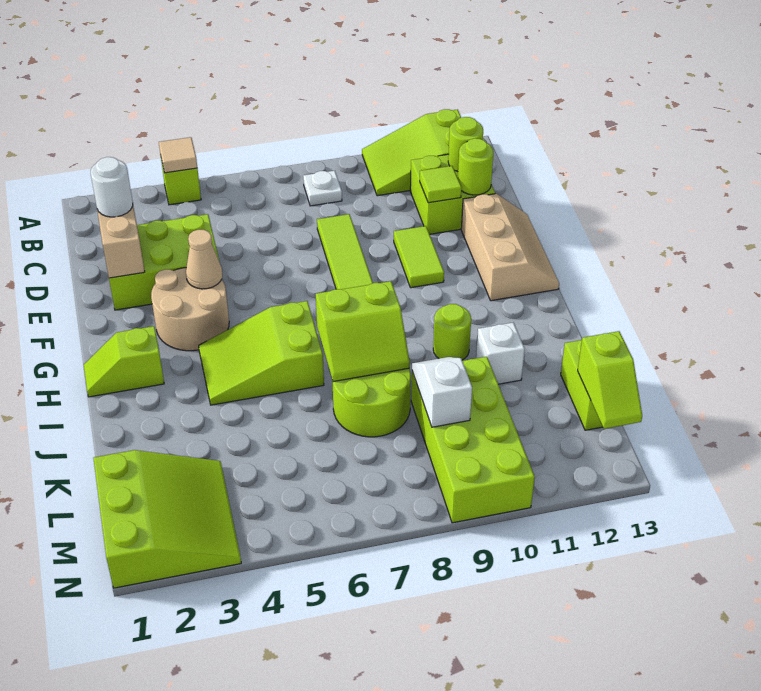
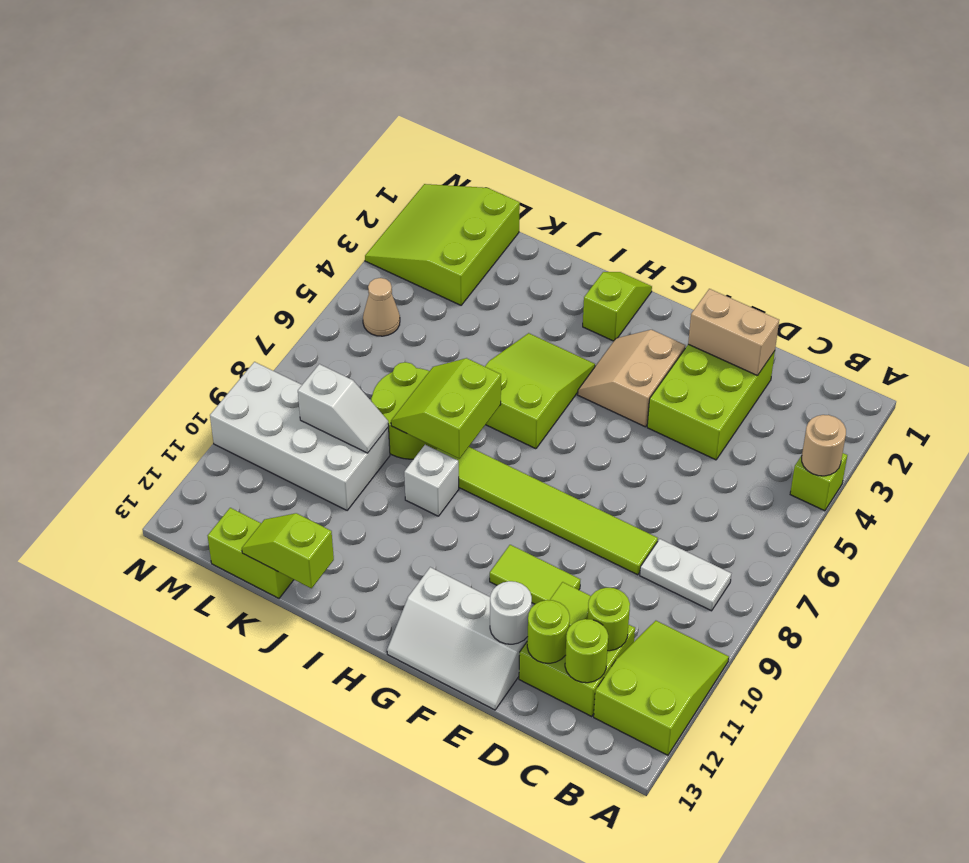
tan tile A4 level 2 -> tan round brick A4 level 2
white plate B8 level 1 -> white plate B8:C8 level 1
white round brick D2 level 3 -> white round brick E12 level 2
tan slope E12:G13 level 1 top 12 -> white slope E12:G13 level 1 top 12
tan round brick F3:G4 level 1 -> tan slope F3:G4 level 1 top F
tan cone F4 level 2 -> tan cone M5 level 1
lime round brick I10 level 1 -> lime round brick C11 level 2
white brick J11 level 1 -> white brick I9 level 1
lime brick K9:N10 level 1 -> white brick K9:N10 level 1
lime slope L1:N3 level 1 top 1 -> lime slope L1:N3 level 1 top L
lime slope L13:M13 level 2 top L -> lime slope J13:K13 level 2 top J

